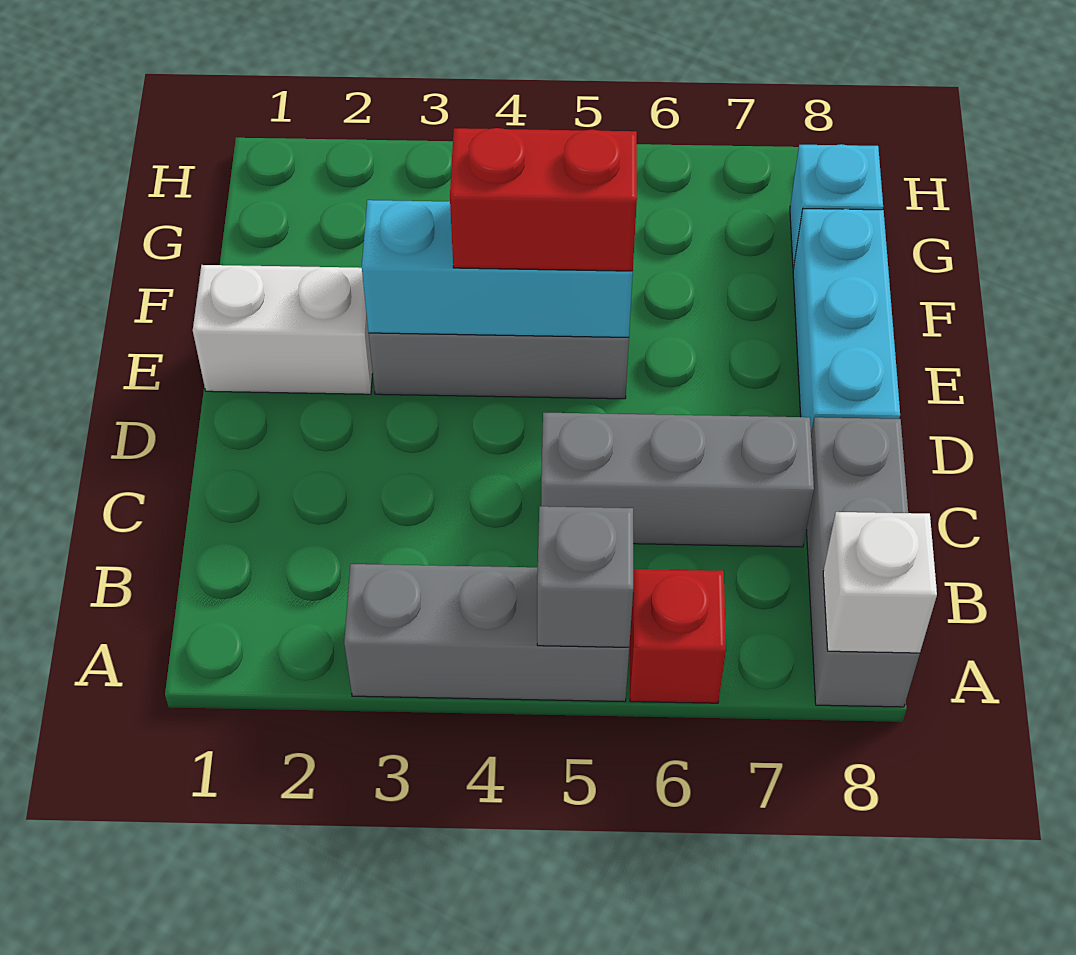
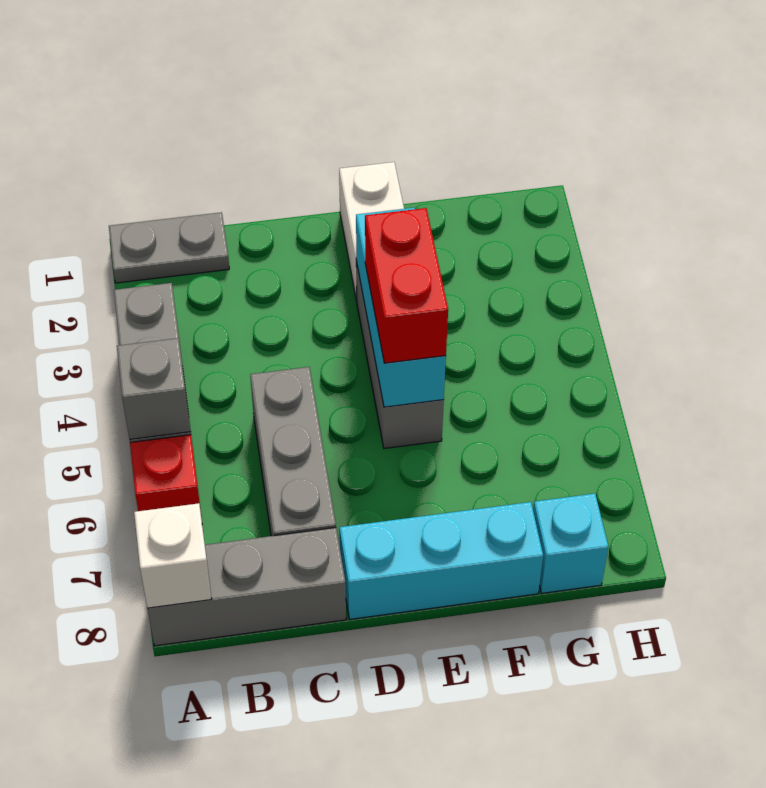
none -> grey plate A1:B1 level 1

